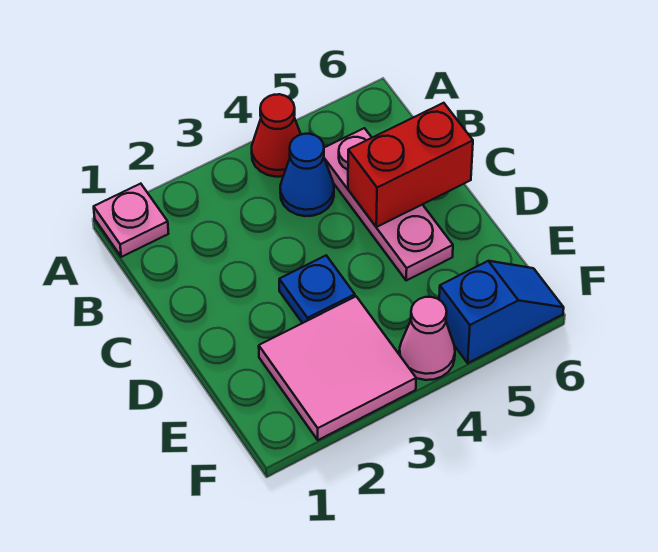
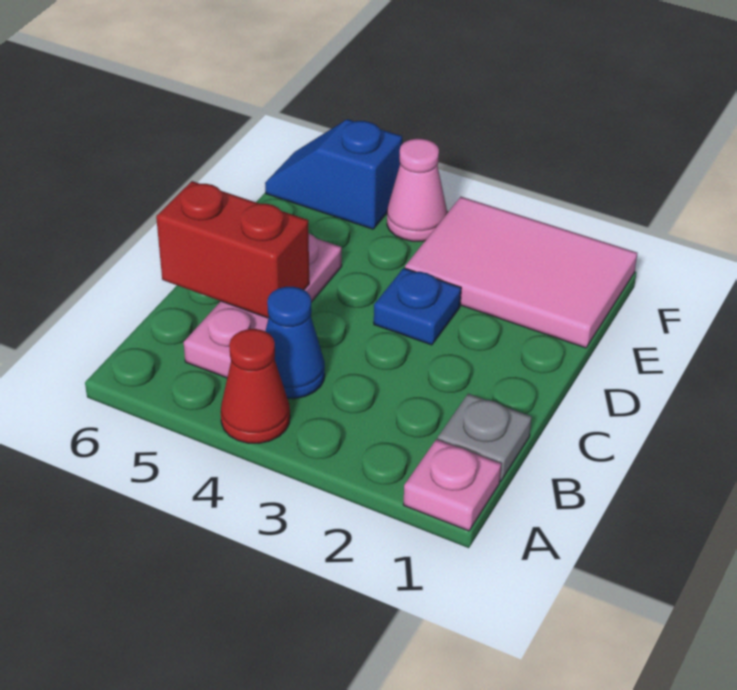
none -> grey plate B1 level 1
pink tile E2:F3 level 1 -> pink tile E1:F3 level 1

